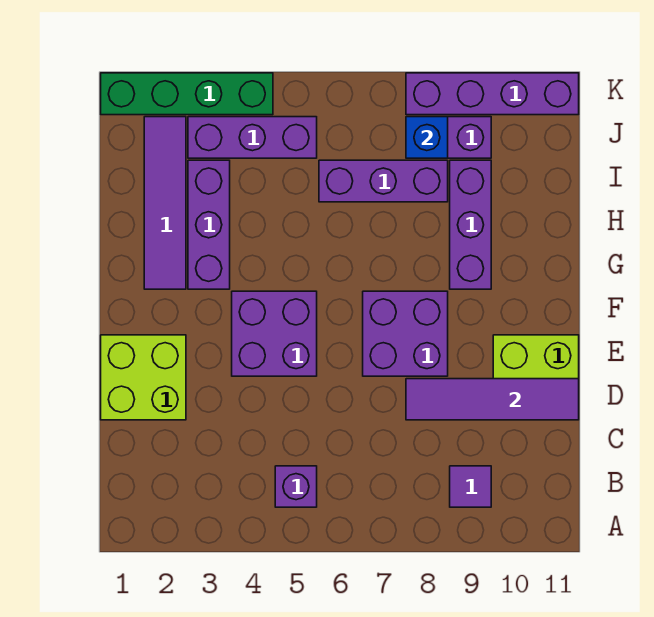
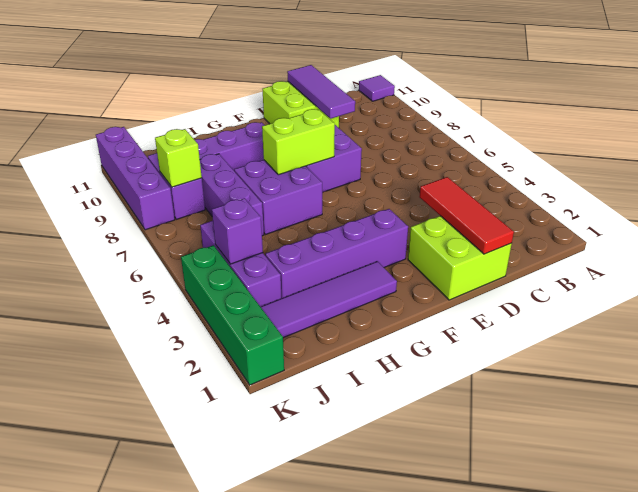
purple brick B5 level 1 -> purple brick J4 level 2
purple tile B9 level 1 -> purple tile A11 level 1
none -> red tile D1:D3 level 2
purple tile D8:D11 level 2 -> purple tile D9:D11 level 2
purple brick E4:F5 level 1 -> purple brick G6:H7 level 1
none -> lime brick F7:G7 level 2
purple brick G3:I3 level 1 -> purple brick F3:I3 level 1
blue brick J8 level 2 -> lime brick J8 level 2

